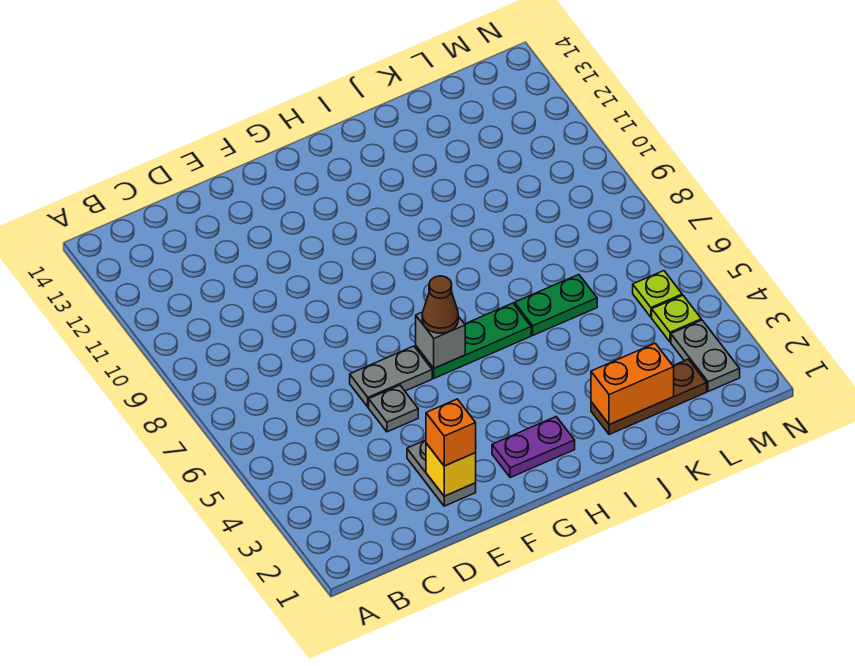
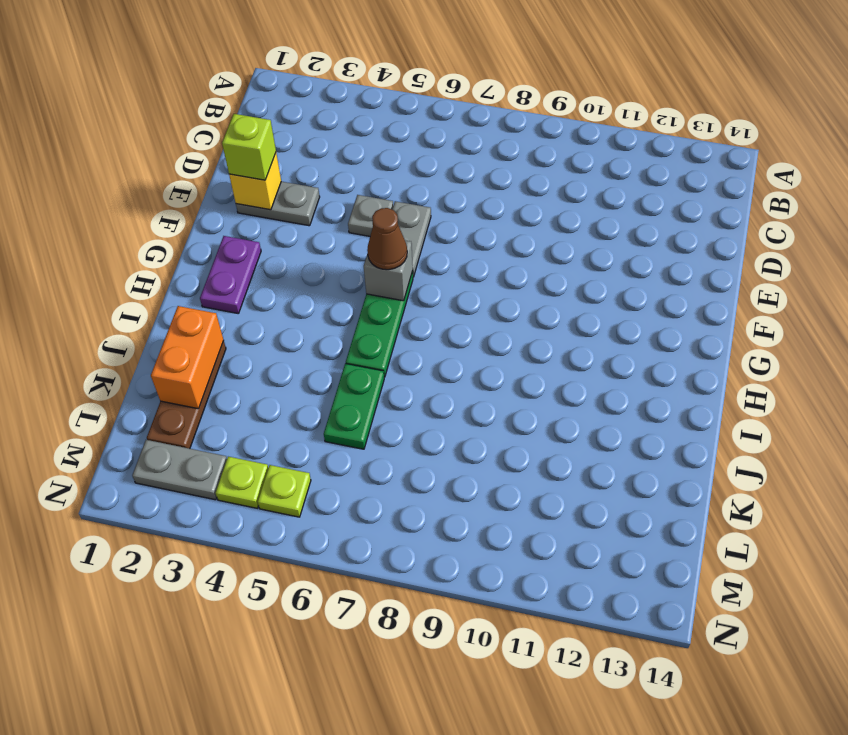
orange brick E2 level 3 -> lime brick E2 level 3

